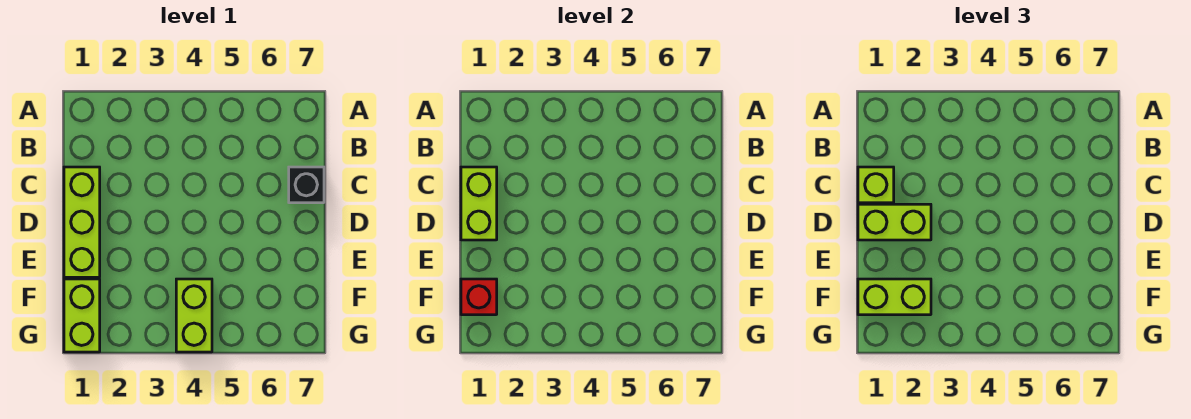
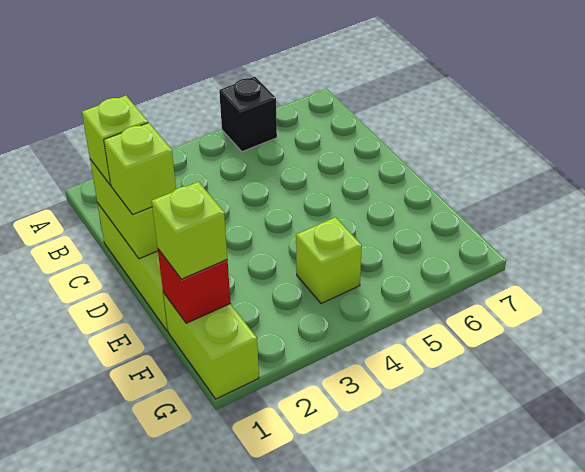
black brick C7 level 1 -> black brick A5 level 1
lime brick D1:D2 level 3 -> lime brick D1 level 3
lime brick F1:F2 level 3 -> lime brick F1 level 3
lime brick F4:G4 level 1 -> lime brick F4 level 1

